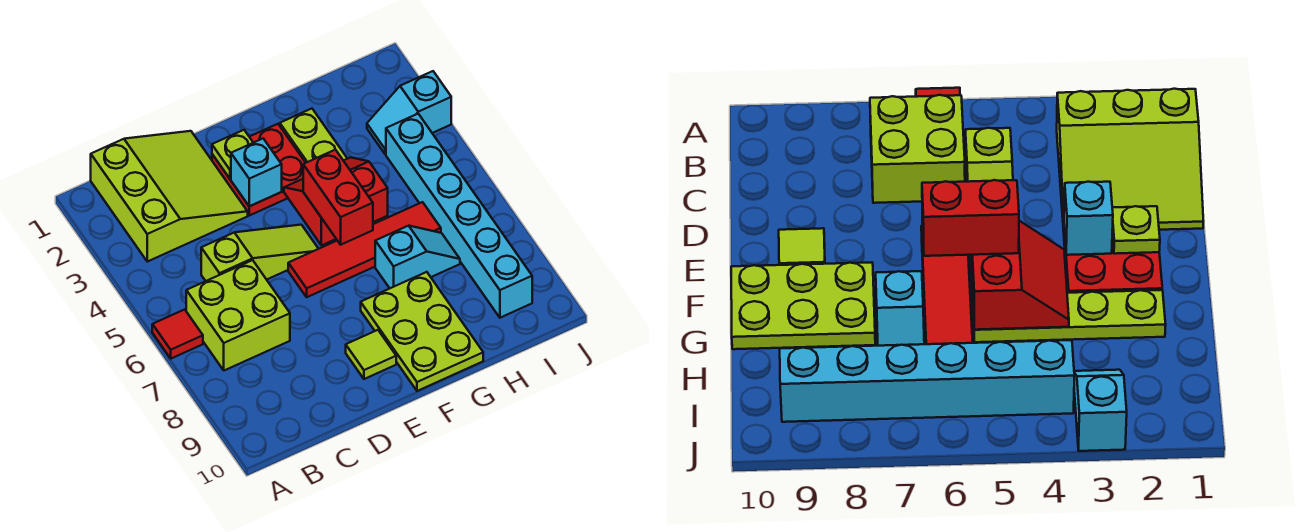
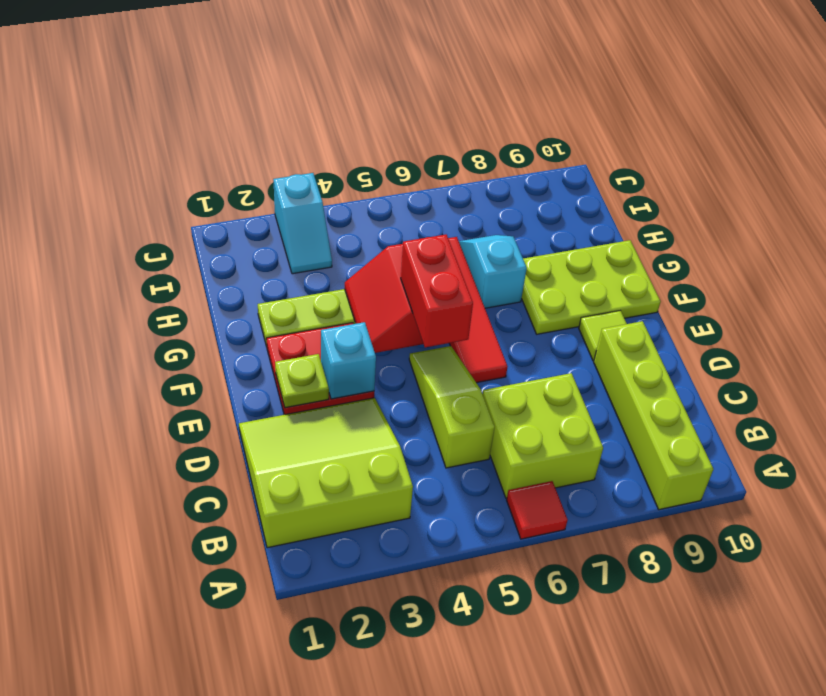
none -> lime brick A9:D9 level 1
red brick F5:F6 level 3 -> red brick E5:F5 level 3
cyan brick I4:I9 level 1 -> none

